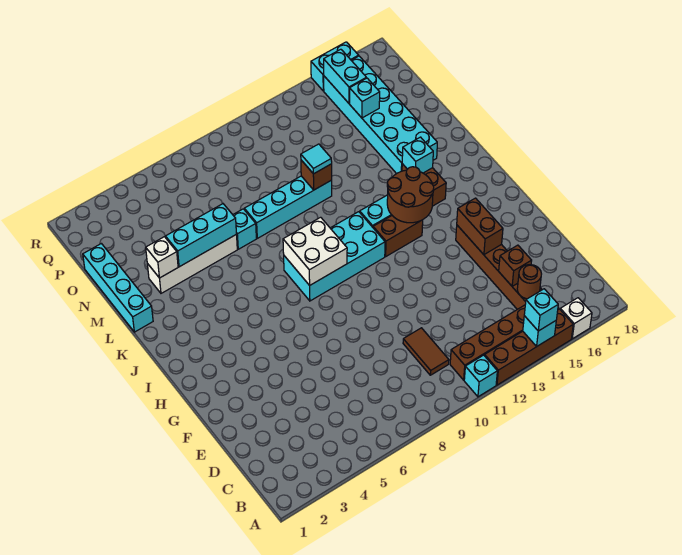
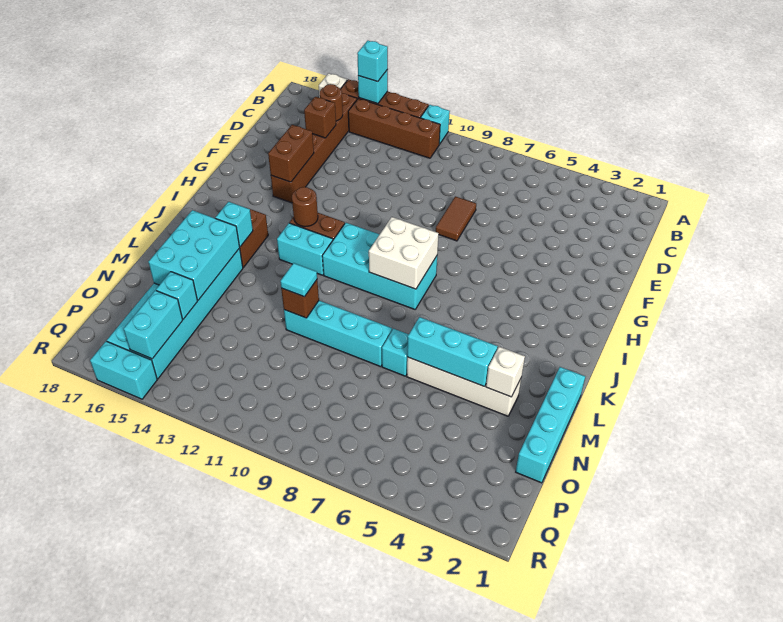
brown tile C10:D10 level 1 -> brown tile E8:F8 level 1
brown round brick I13:J14 level 2 -> brown round brick I13 level 2
none -> cyan brick L15:N16 level 2

